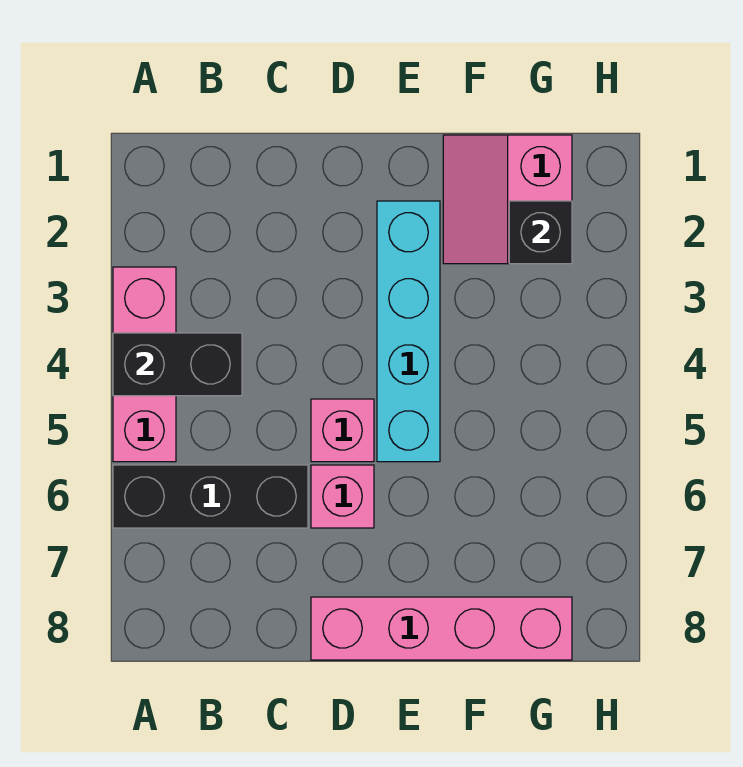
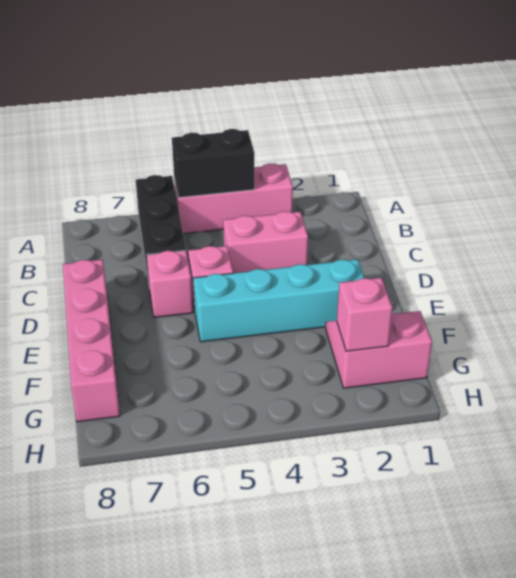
black brick A4:B4 level 2 -> black brick A4:A5 level 2
none -> pink brick C3:C4 level 1
black brick G2 level 2 -> pink brick G2 level 2

